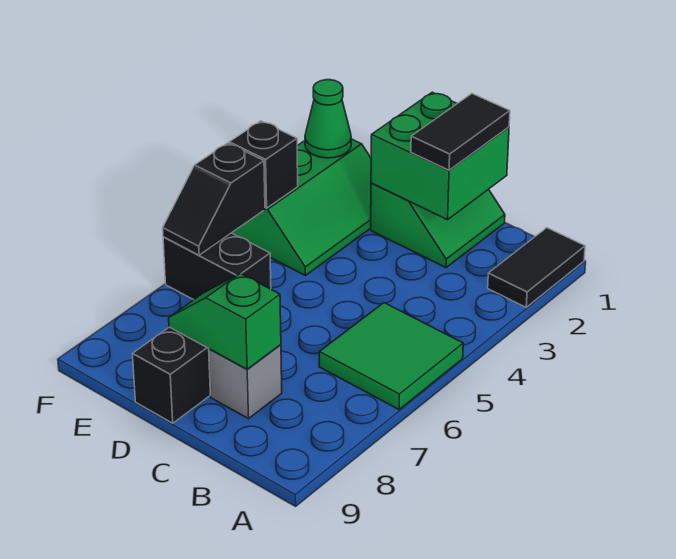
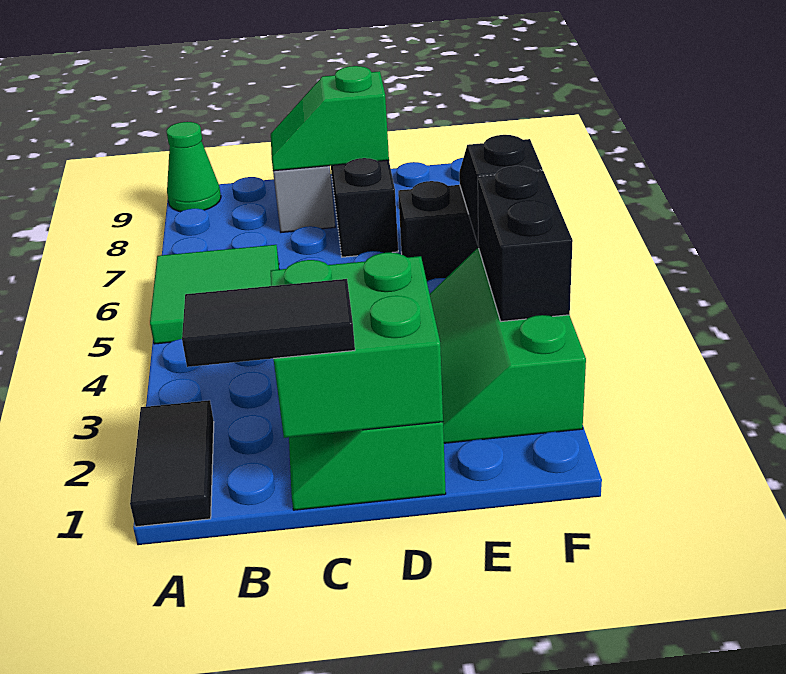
black tile C1:C2 level 3 -> black tile B1:C1 level 3
green slope C8:D8 level 2 top C -> green slope C8:D8 level 2 top D
green cone F2 level 2 -> green cone A9 level 1
black brick F4 level 2 -> black brick F3:F4 level 2

